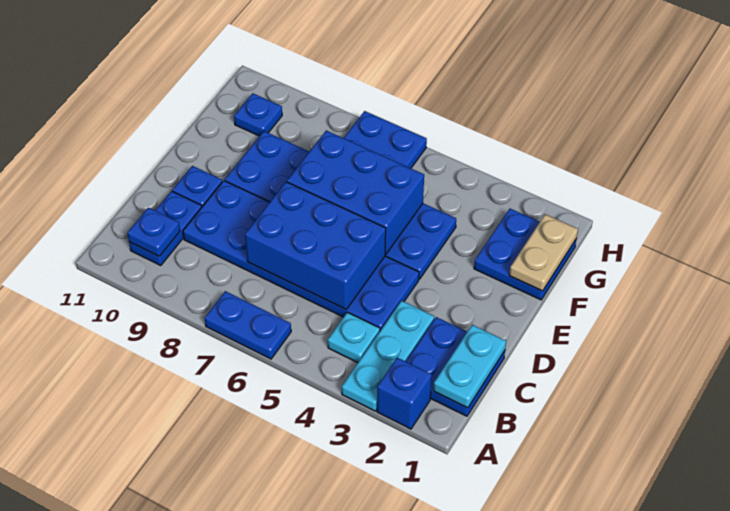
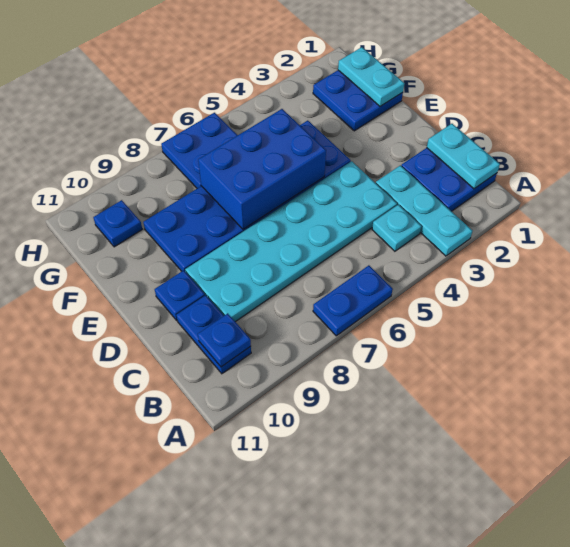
blue brick A2 level 1 -> none
blue plate C4:D9 level 1 -> cyan plate C4:D9 level 1
blue brick C5:D7 level 2 -> none
tan plate F1:G1 level 2 -> cyan plate F1:G1 level 2

